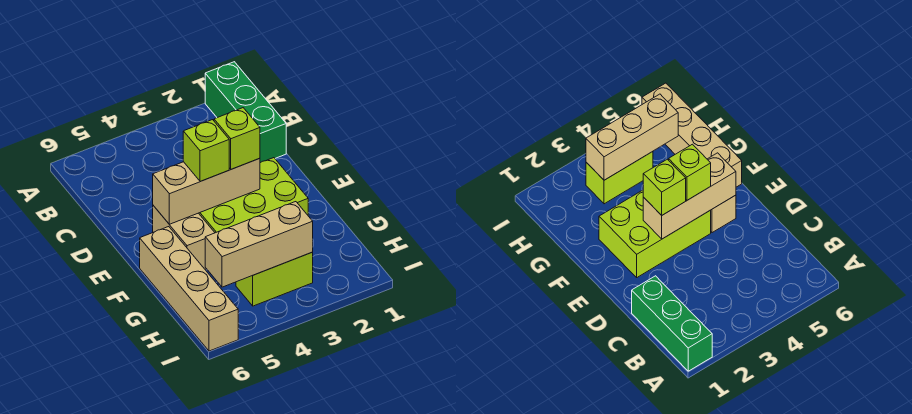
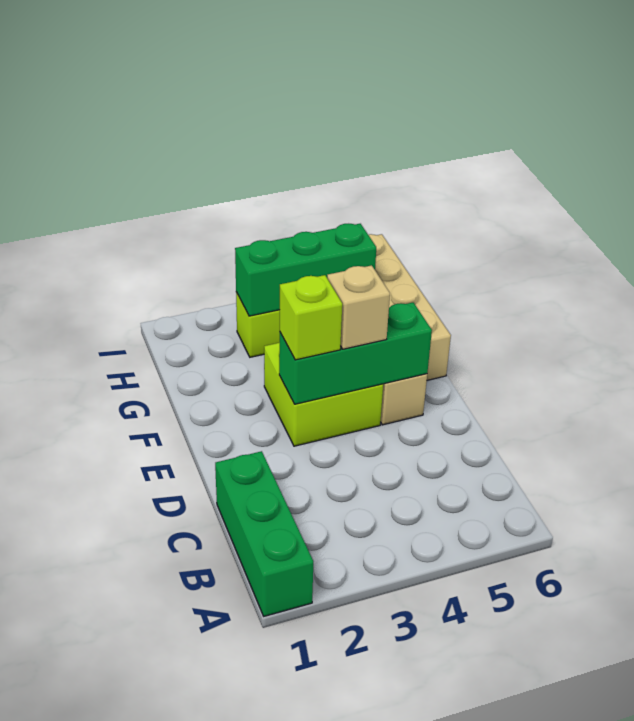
lime brick E2:F4 level 1 -> lime brick E3:F4 level 1
tan brick E3:E5 level 2 -> green brick E3:E5 level 2
lime brick E4 level 3 -> tan brick E4 level 3
tan brick H3:H5 level 2 -> green brick H3:H5 level 2

